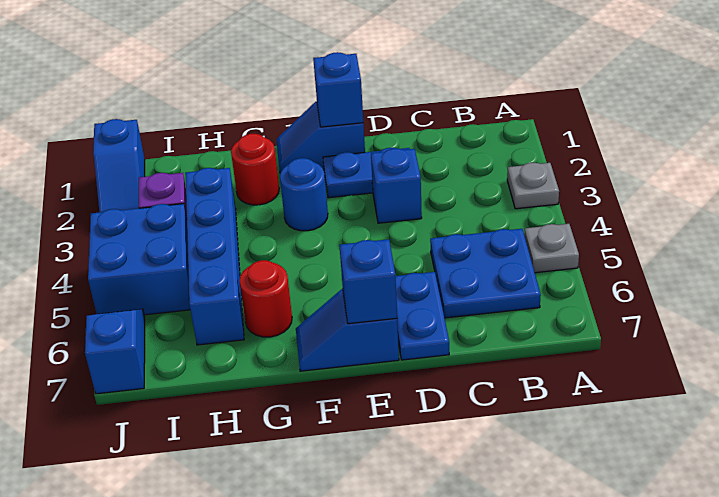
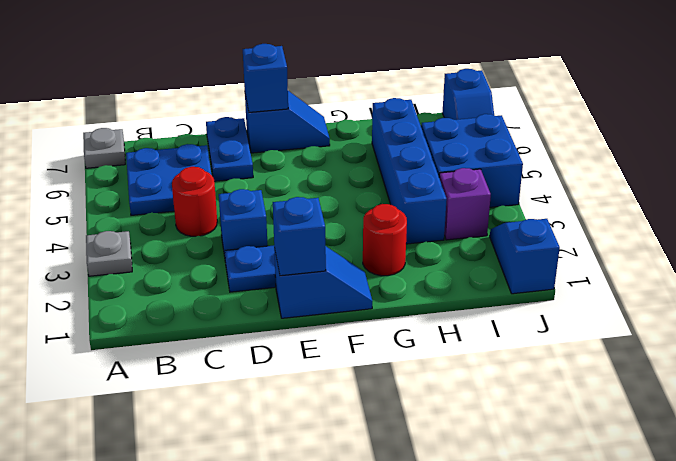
grey plate A5 level 1 -> grey plate A7 level 1
blue round brick F3 level 1 -> none
red round brick G6 level 1 -> red round brick C4 level 1

